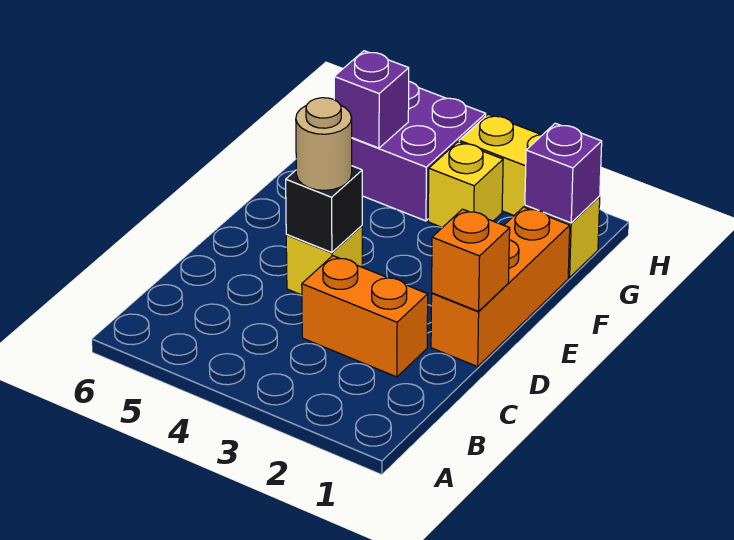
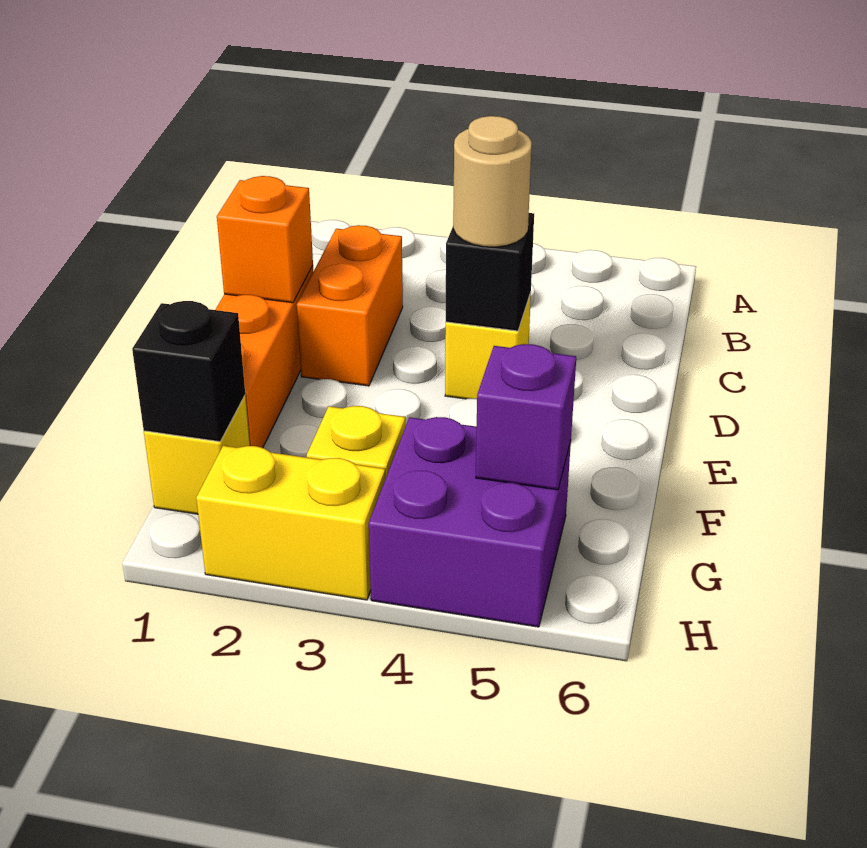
orange brick C2:C3 level 1 -> orange brick C2:D2 level 1
purple brick G1 level 2 -> black brick G1 level 2

